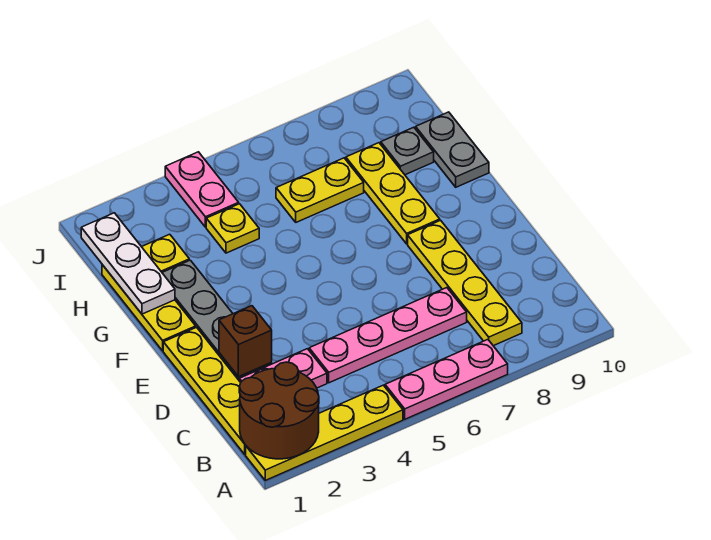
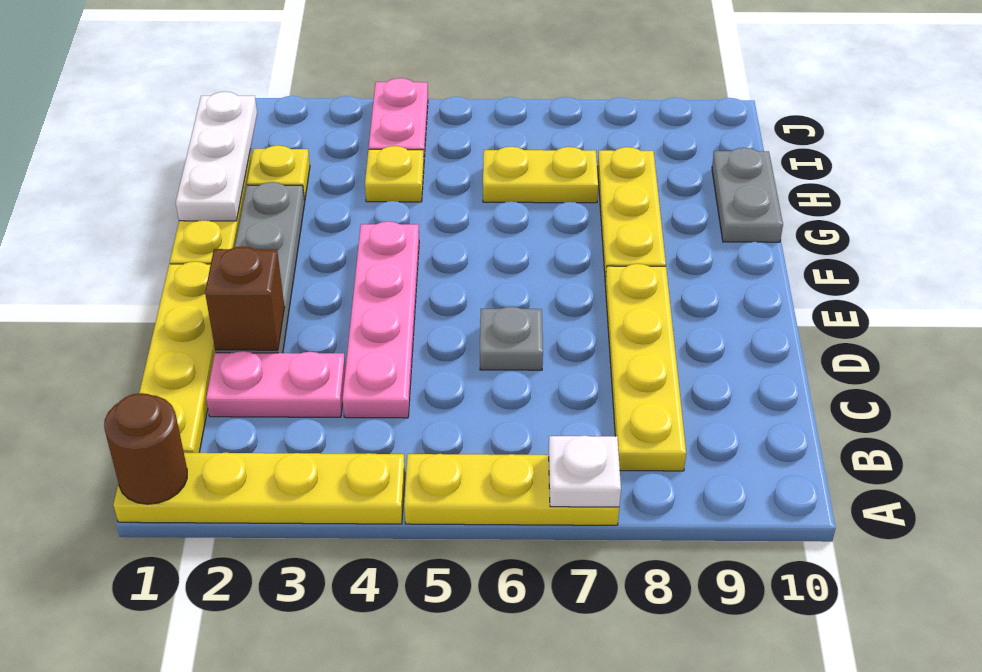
brown round brick A1:B2 level 2 -> brown round brick A1 level 2
pink plate A5:A7 level 1 -> yellow plate A5:A7 level 1
none -> white plate A7 level 2
pink plate C4:C7 level 1 -> pink plate C4:F4 level 1
grey plate H9 level 1 -> grey plate D6 level 1

